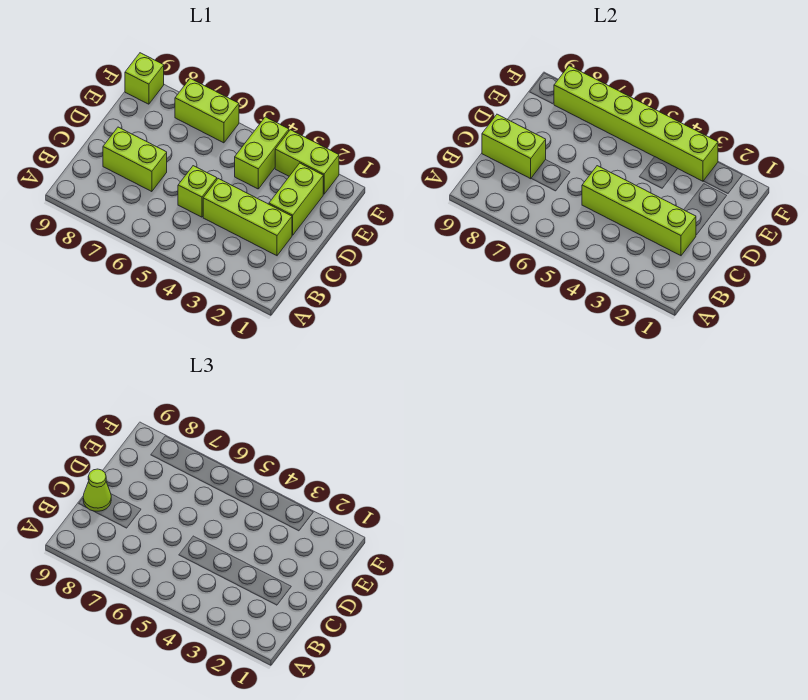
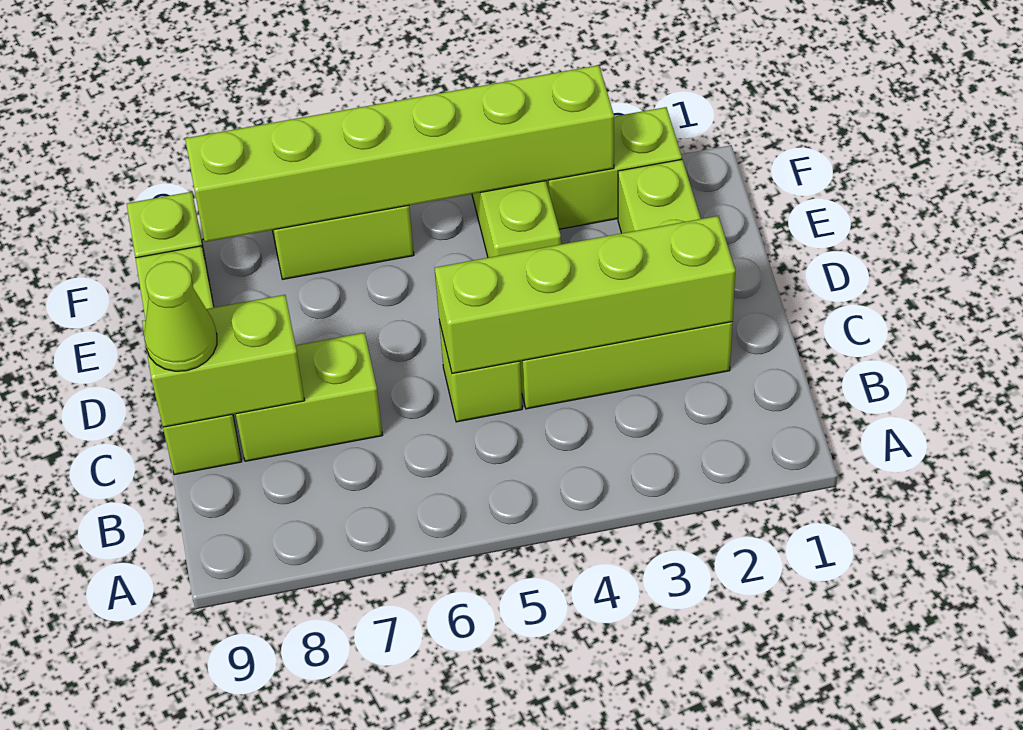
none -> lime brick C9:E9 level 1

